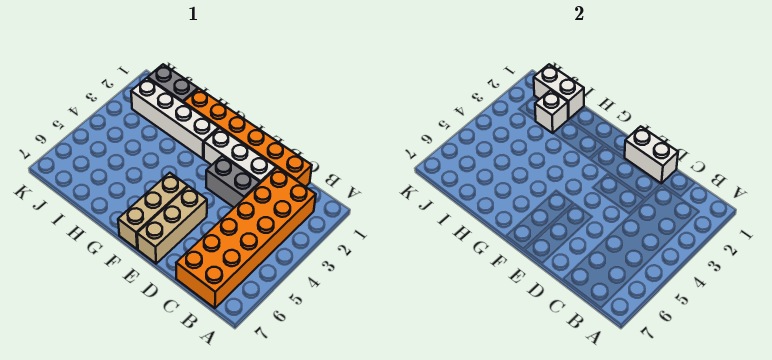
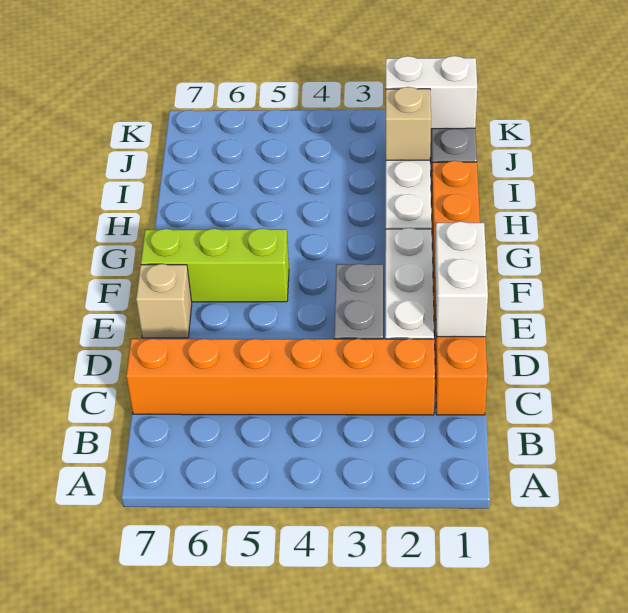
orange brick B2:C7 level 1 -> orange brick C2:C7 level 1
tan brick E5:E7 level 1 -> tan brick E7 level 1
tan brick F5:F7 level 1 -> lime brick F5:F7 level 1
white brick I1:J1 level 2 -> white brick J1:J2 level 2
white brick I2 level 2 -> tan brick I2 level 2

